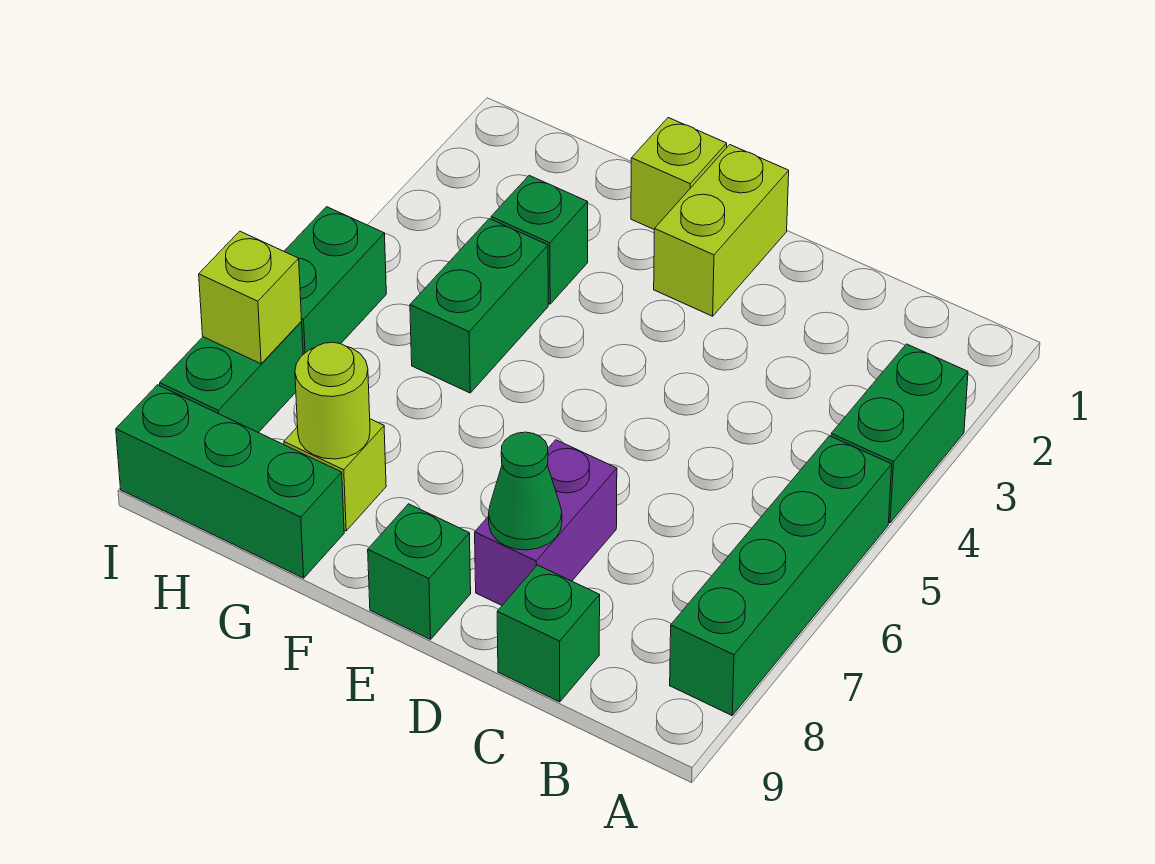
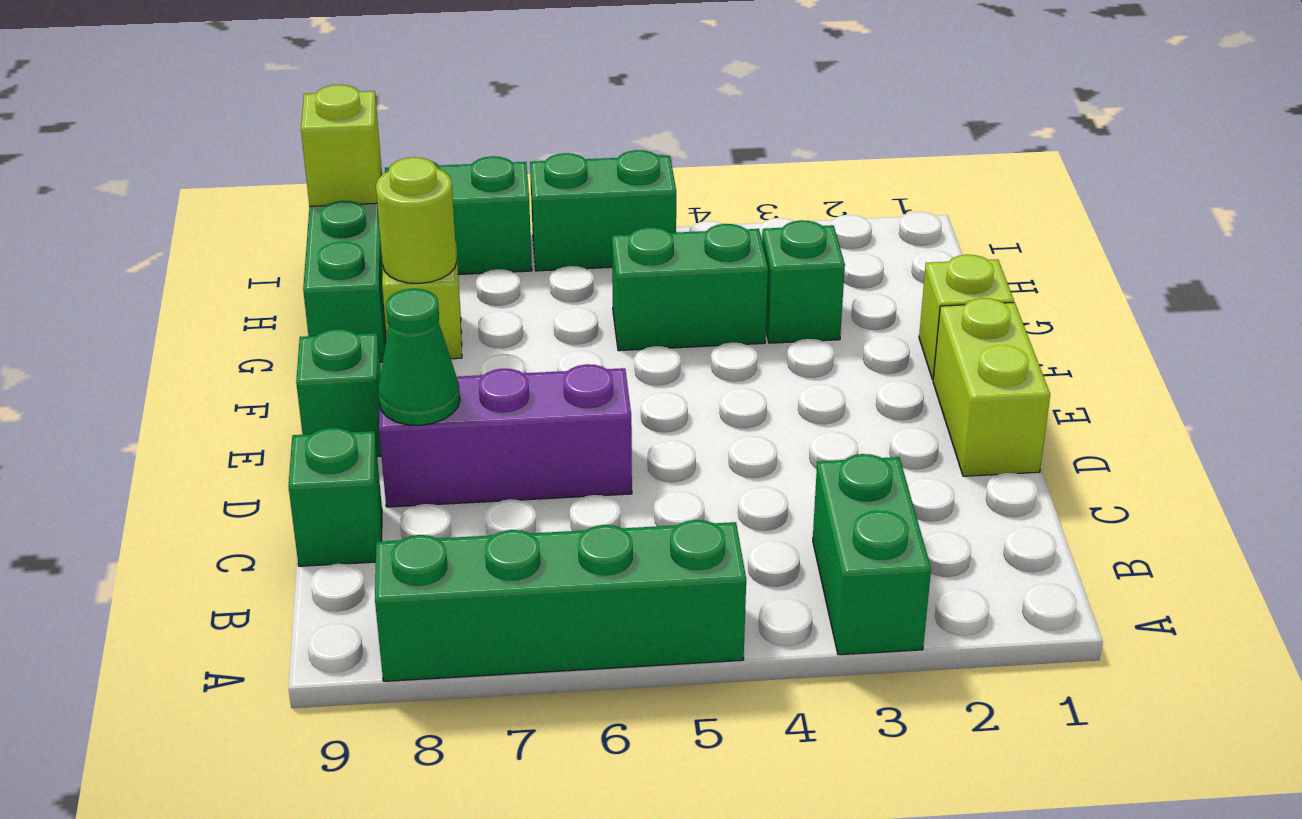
green brick A3:A4 level 1 -> green brick A3:B3 level 1
purple brick D7:D8 level 1 -> purple brick D6:D8 level 1
lime brick E1:E2 level 1 -> lime brick D1:E1 level 1
lime brick I7 level 2 -> lime brick I9 level 2

